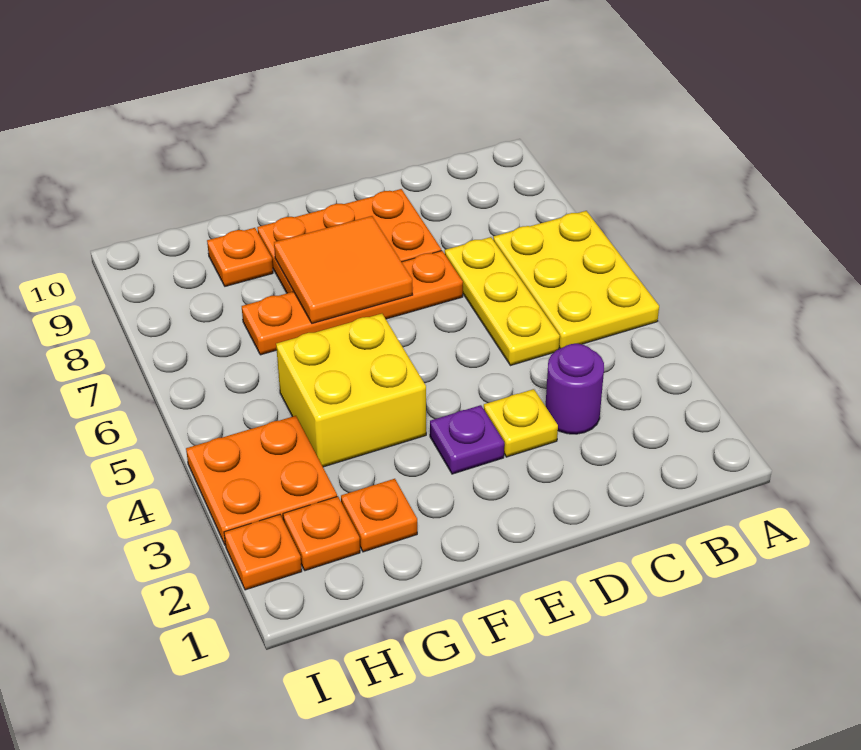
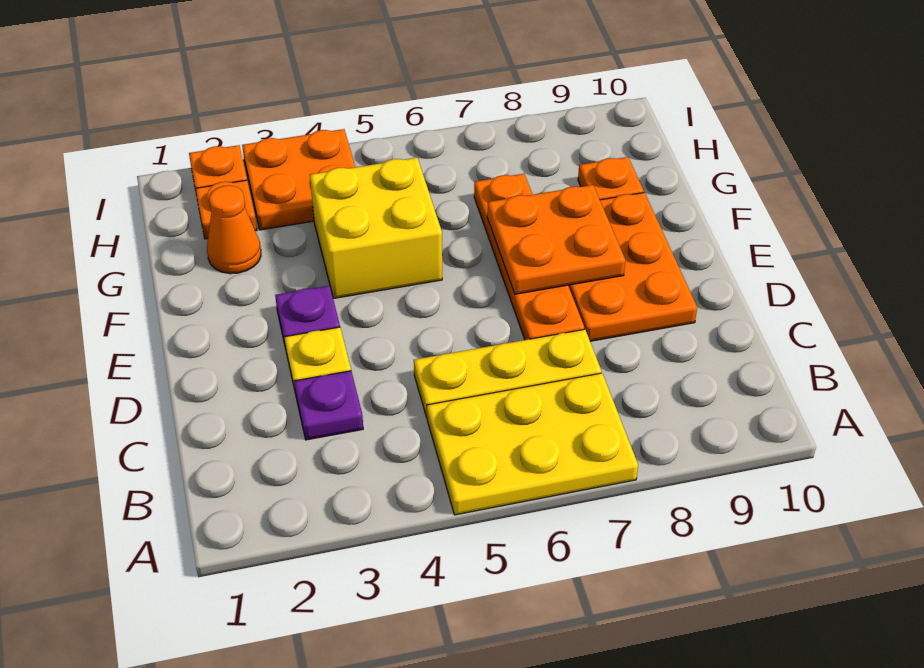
purple round brick C3 level 1 -> purple plate C3 level 1
orange tile E7:F8 level 2 -> orange plate E7:F8 level 2
orange plate G2 level 1 -> orange cone G2 level 1

